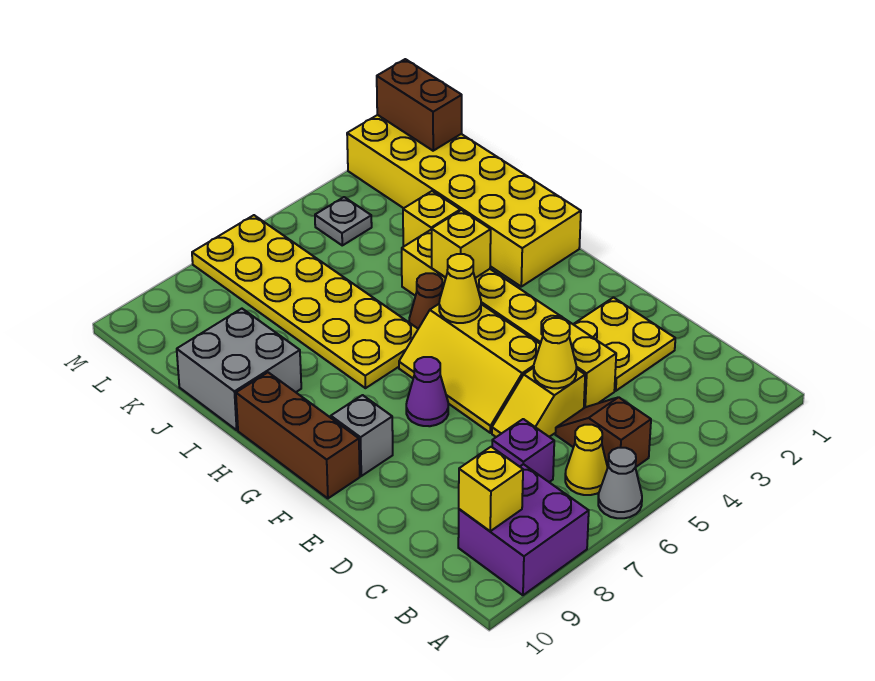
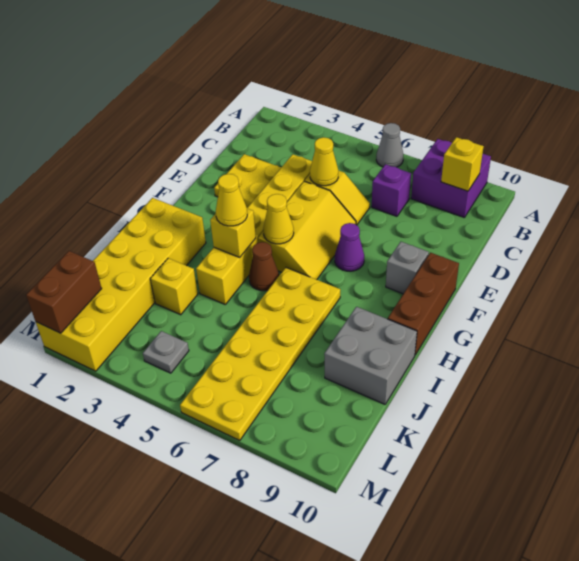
brown slope B5:C5 level 1 top B -> none
yellow cone B6 level 1 -> yellow cone H4 level 3

